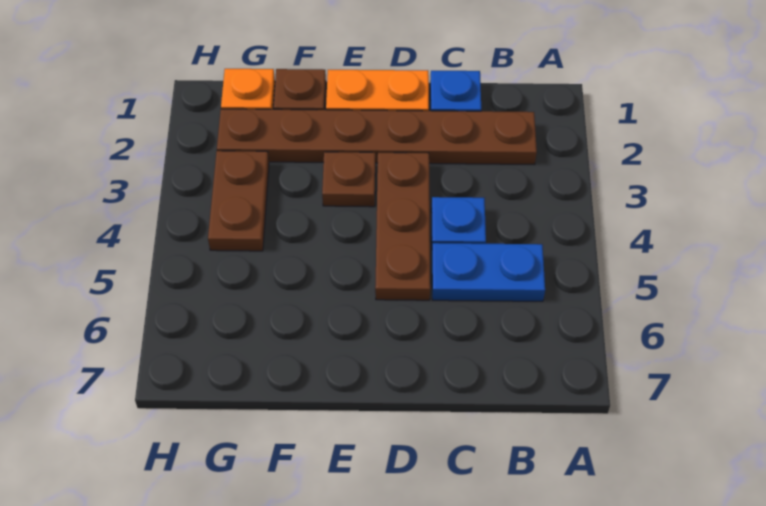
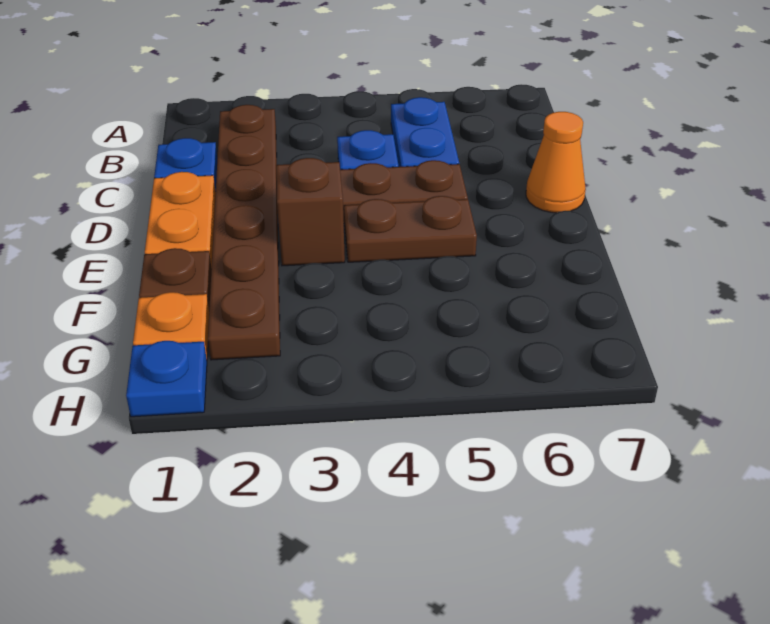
none -> orange cone D7 level 1
brown plate E3 level 1 -> brown brick E3 level 1
brown plate G3:G4 level 1 -> brown plate E4:E5 level 1
none -> blue plate H1 level 1

